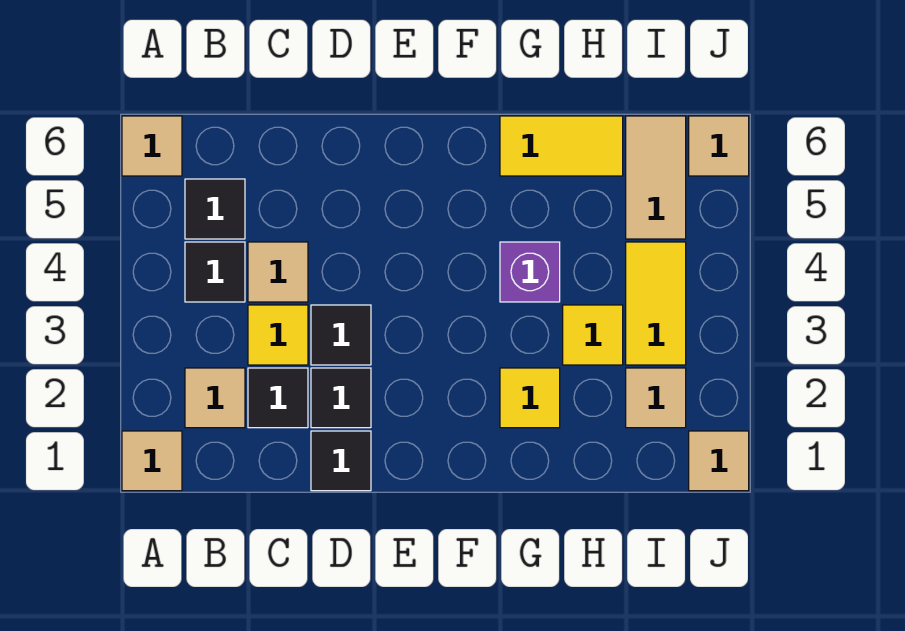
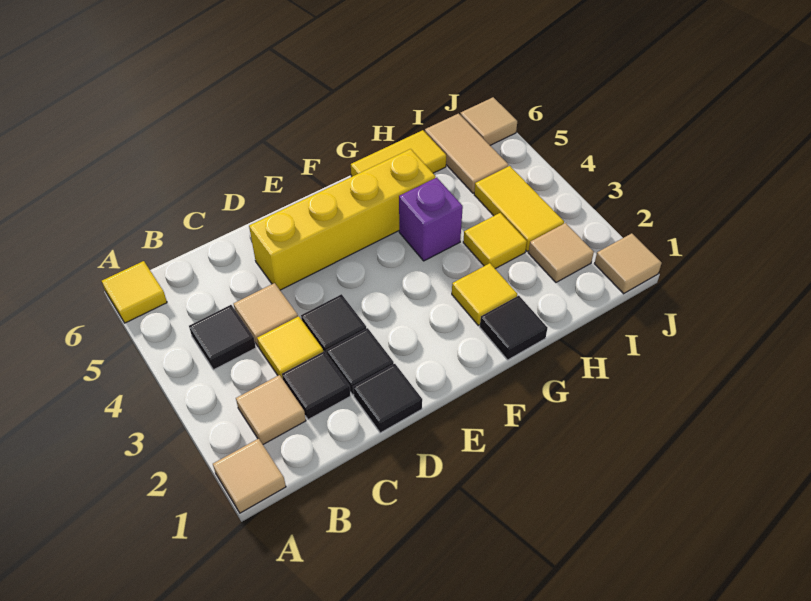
tan tile A6 level 1 -> yellow tile A6 level 1
black tile B5 level 1 -> black tile G1 level 1
none -> yellow brick D5:G5 level 1

